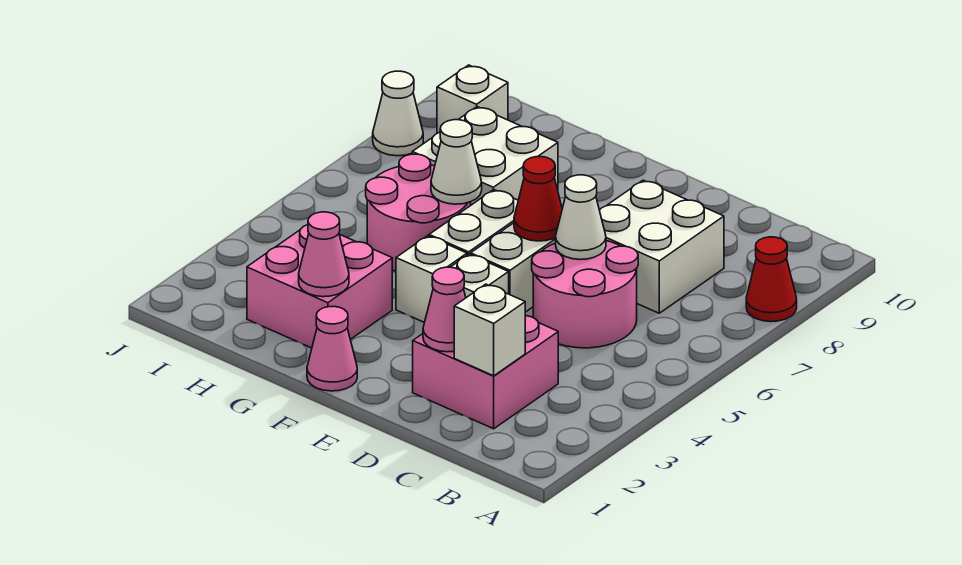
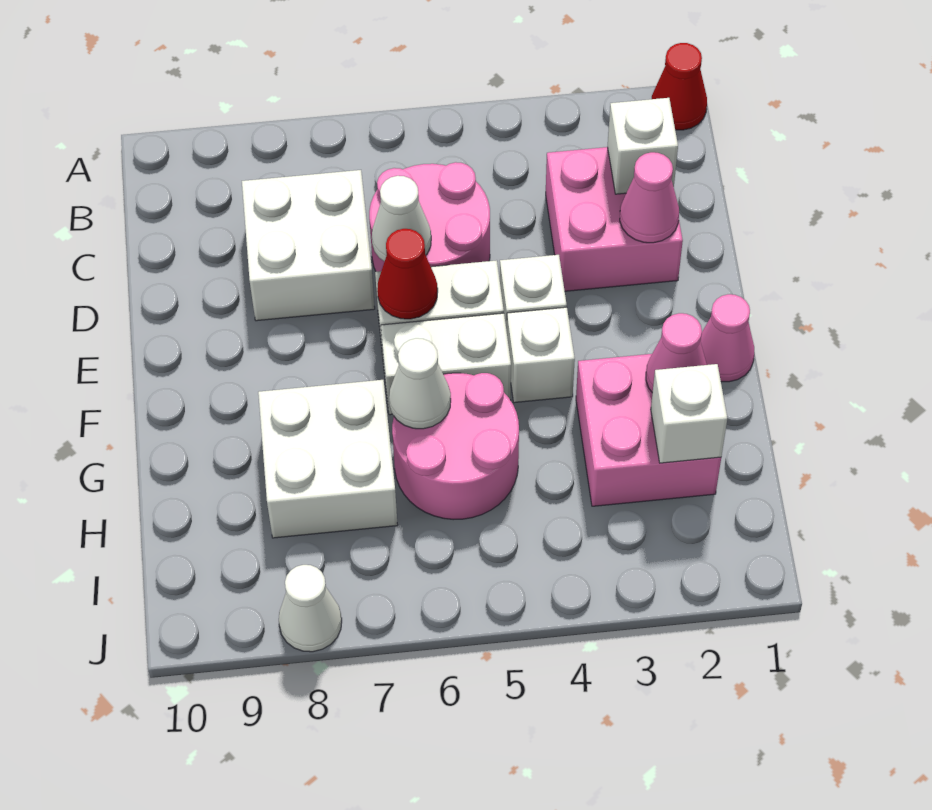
red cone A8 level 1 -> red cone A1 level 1
white brick I9 level 1 -> white brick H2 level 2

